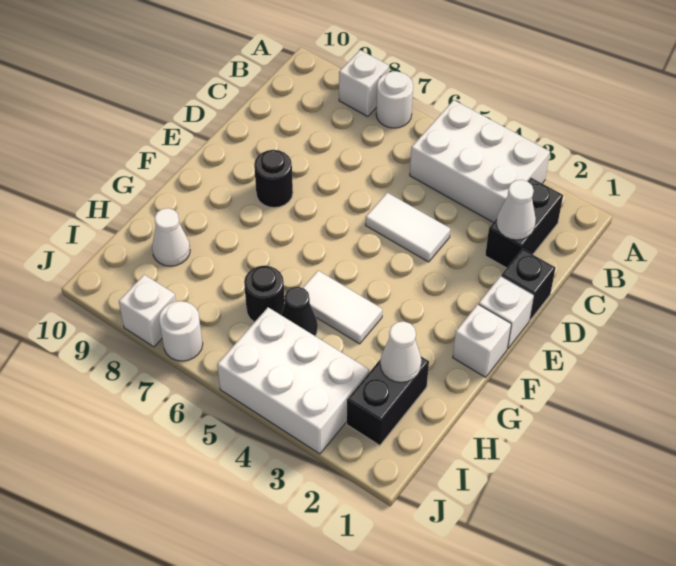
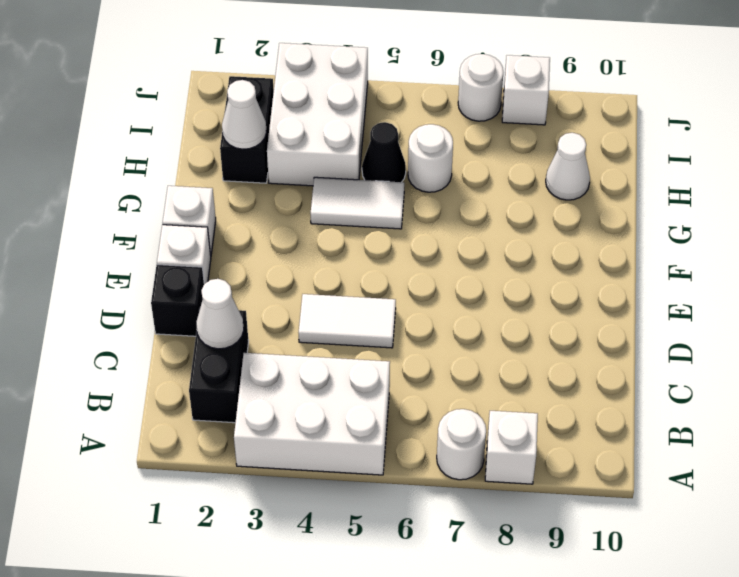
black round brick E8 level 1 -> none
black round brick H6 level 1 -> white round brick H6 level 1
white brick I3:J5 level 1 -> white brick H3:J4 level 1

